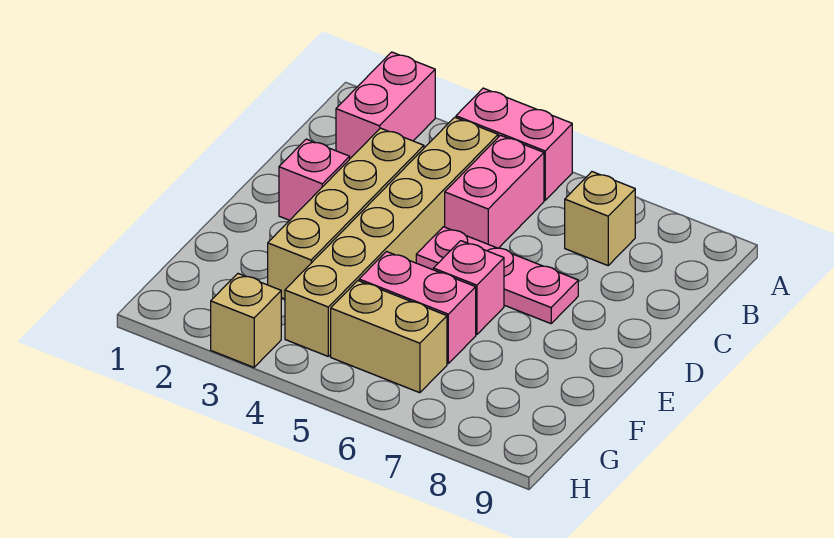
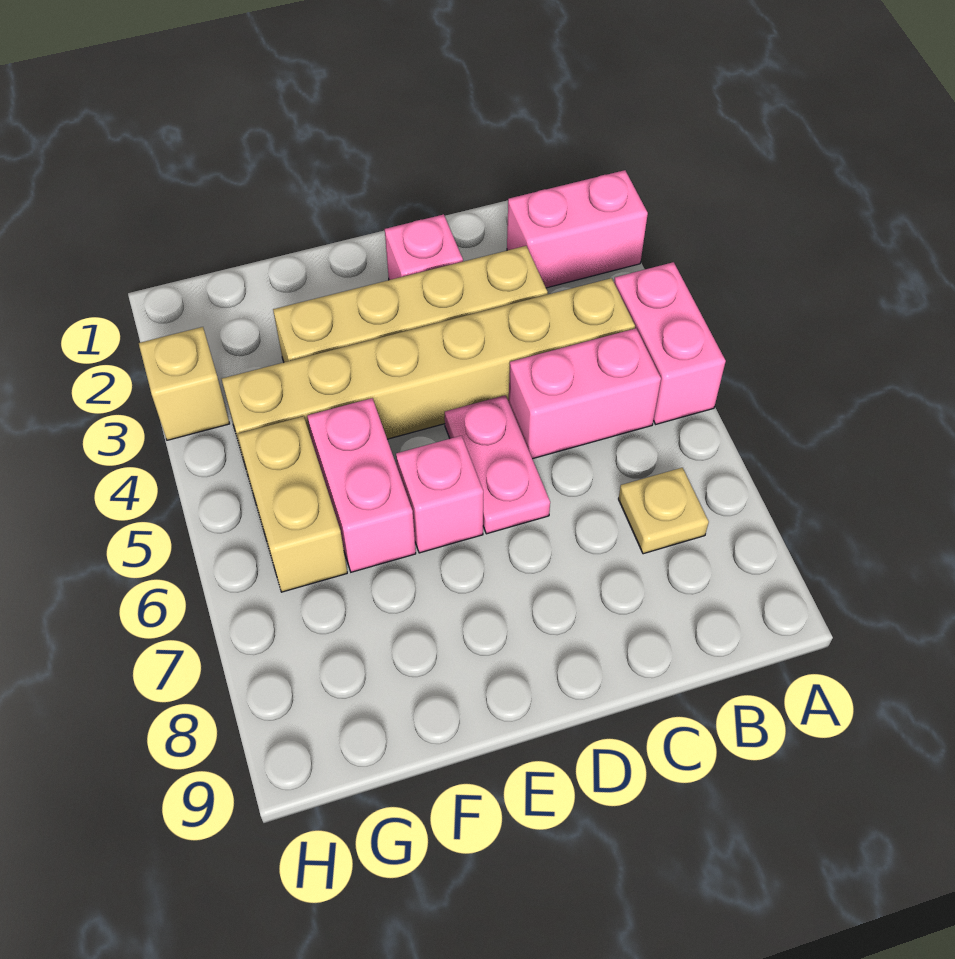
tan brick B7 level 1 -> tan plate B7 level 1
pink plate D5:D7 level 1 -> pink plate D5:D6 level 1

